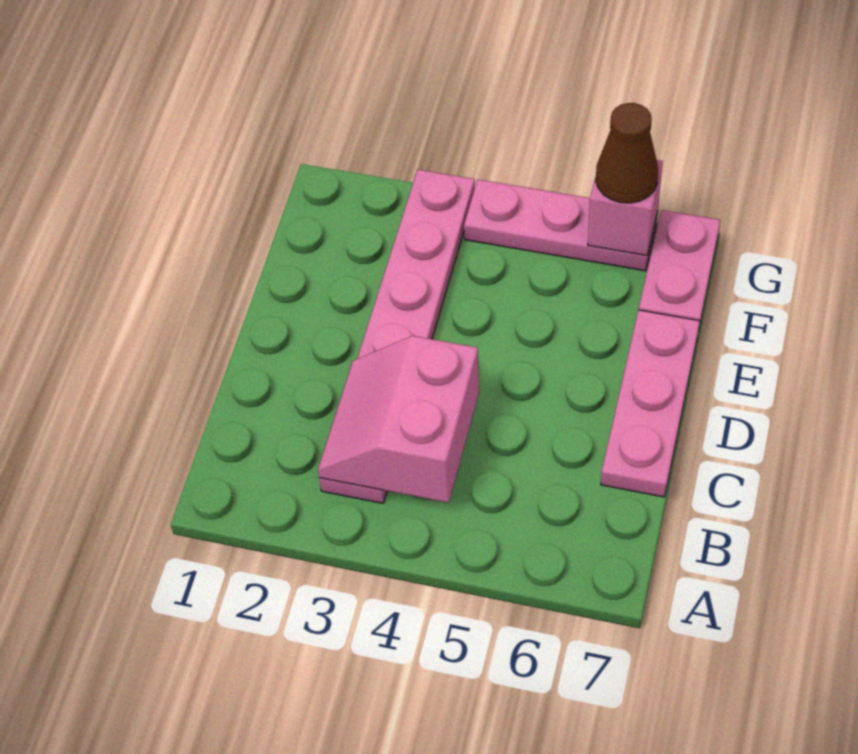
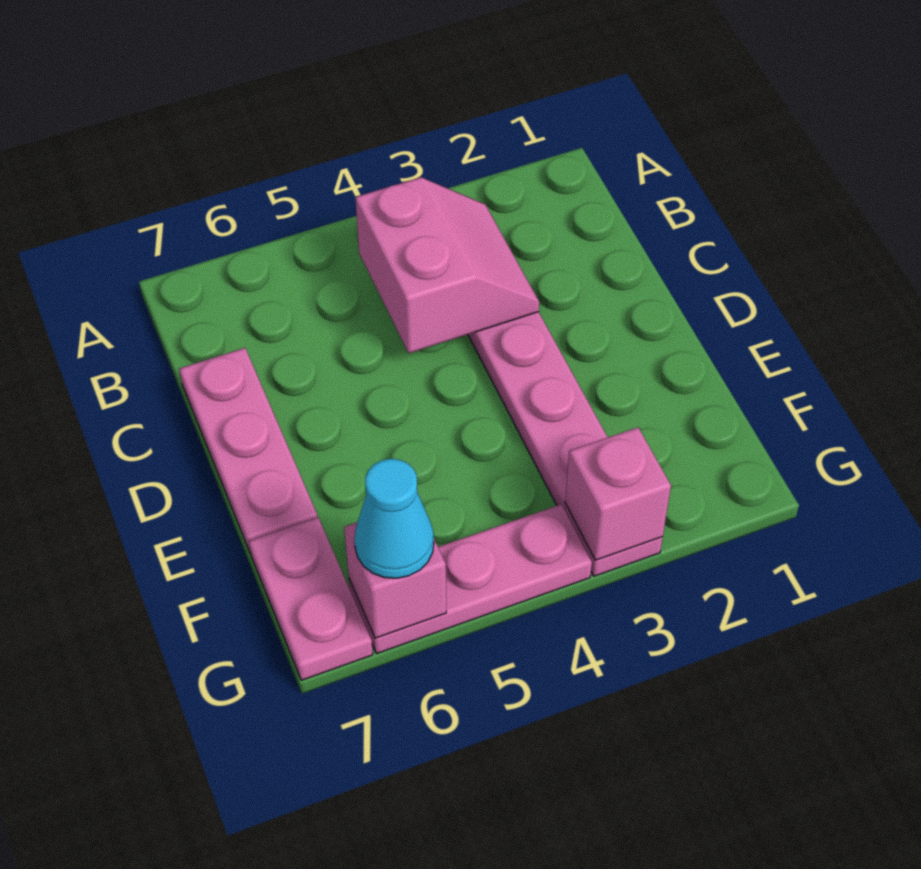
none -> pink brick G3 level 2
brown cone G6 level 3 -> cyan cone G6 level 3

